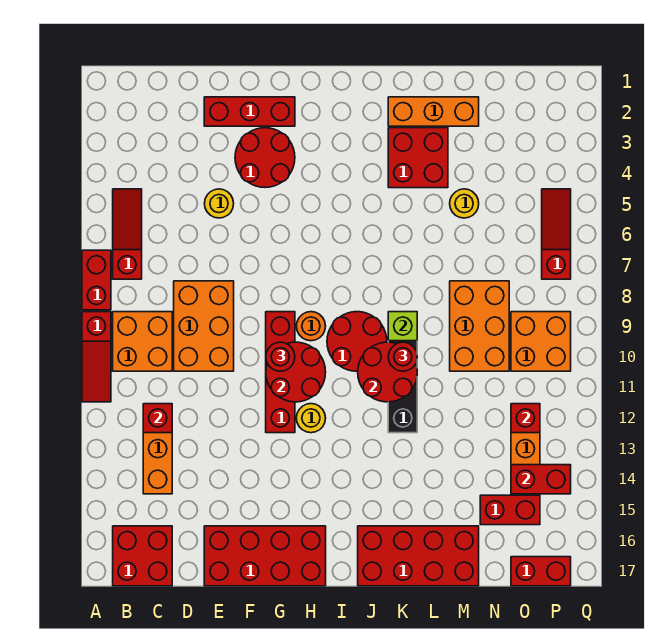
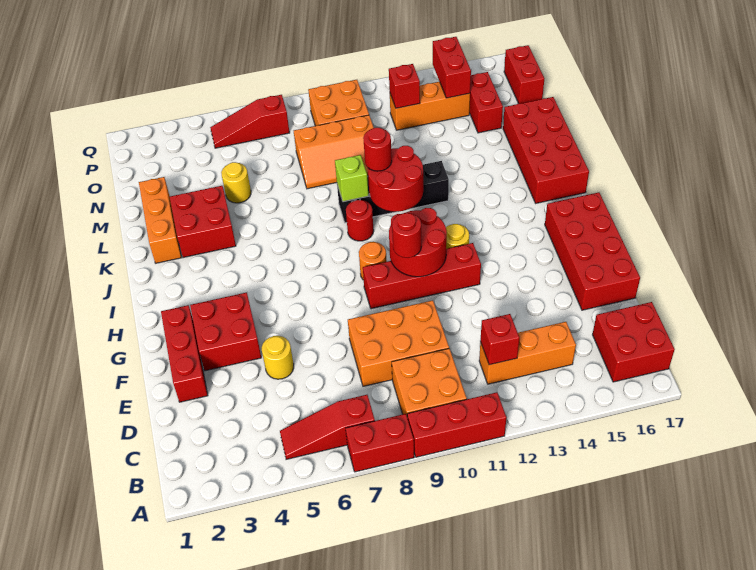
red slope A9:A11 level 1 top 9 -> red brick A9:A11 level 1
red round brick F3:G4 level 1 -> red brick F3:G4 level 1
red round brick I9:J10 level 1 -> red round brick J9 level 1
orange brick M8:N10 level 1 -> orange slope M8:N10 level 1 top N

